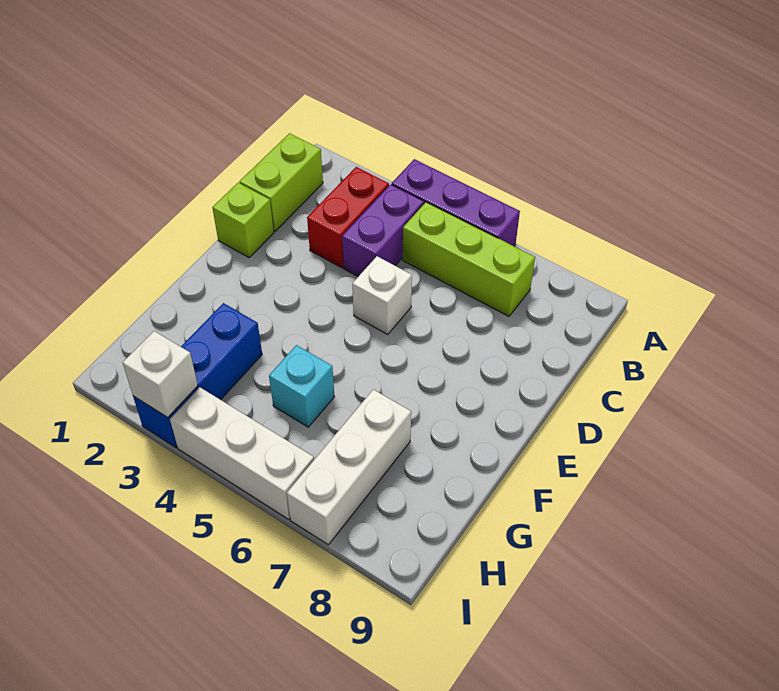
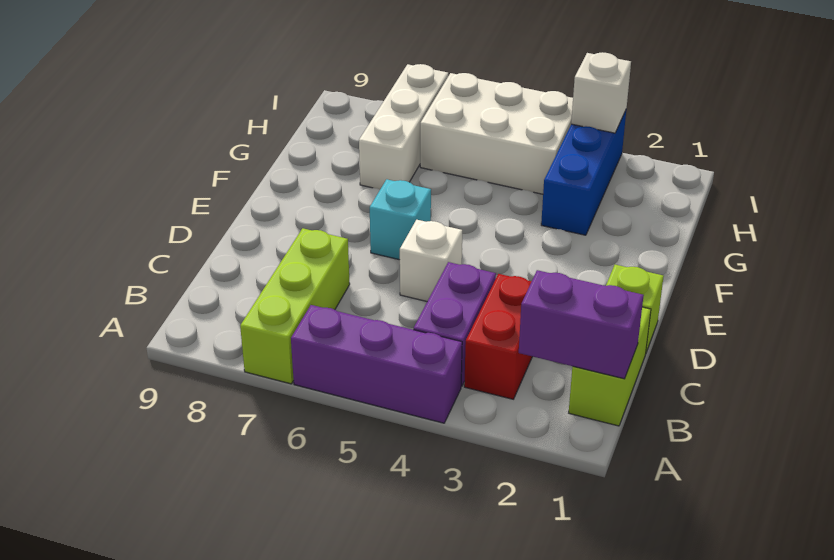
none -> purple brick B1:B2 level 2
lime brick B5:B7 level 1 -> lime brick A7:C7 level 1
cyan brick G5 level 1 -> cyan brick E6 level 1
white brick I4:I6 level 1 -> white brick H4:I6 level 1

